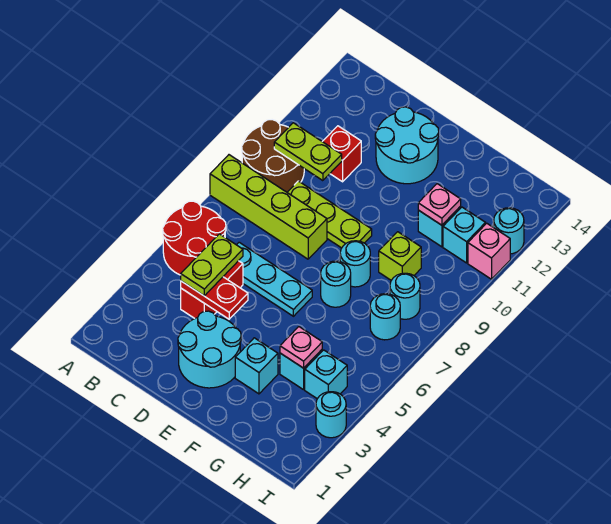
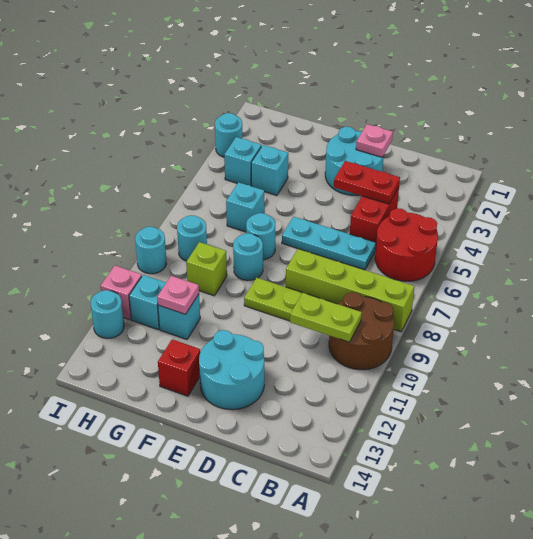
lime plate C4:C5 level 3 -> none
red brick C11 level 1 -> red brick F13 level 1
cyan brick F3 level 1 -> cyan brick G6 level 1
pink plate G4 level 2 -> pink plate D2 level 2
cyan round brick H7 level 1 -> cyan round brick I9 level 1

